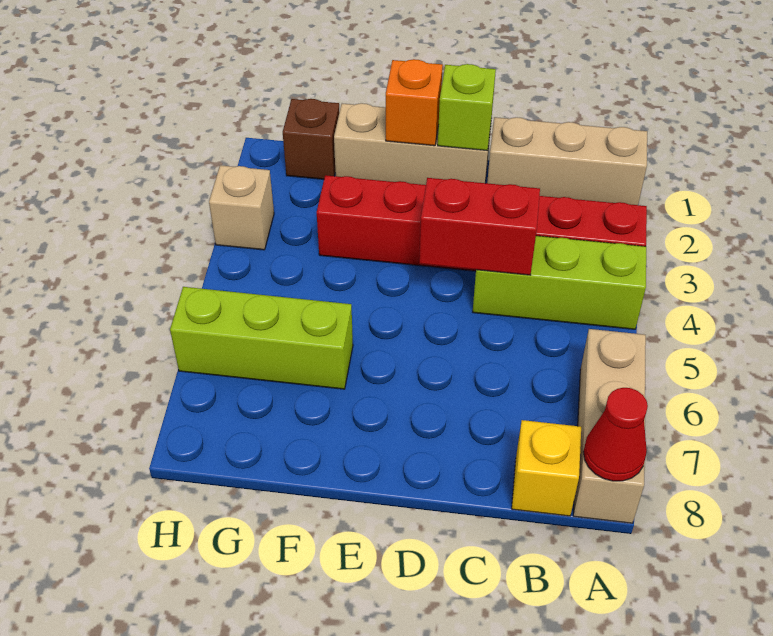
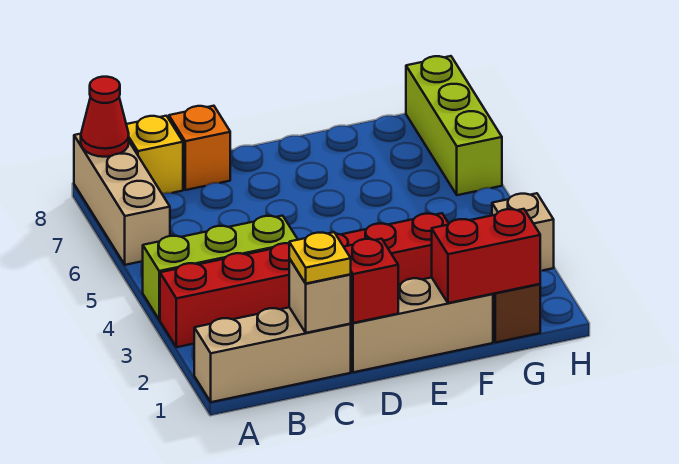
none -> tan brick C1 level 2
none -> yellow plate C1 level 3
red brick C4:D4 level 2 -> red brick F1:G1 level 2
lime brick D1 level 2 -> red brick D1 level 2
orange brick E1 level 2 -> orange brick C8 level 1
lime brick F6:H6 level 1 -> lime brick H6:H8 level 1

